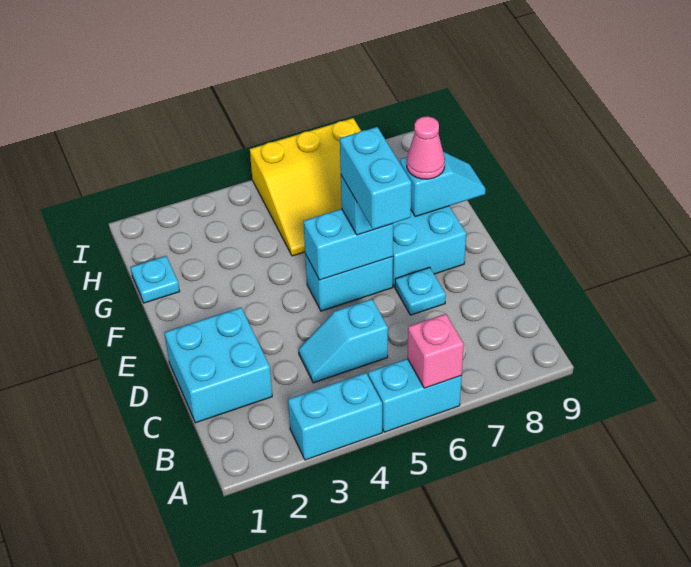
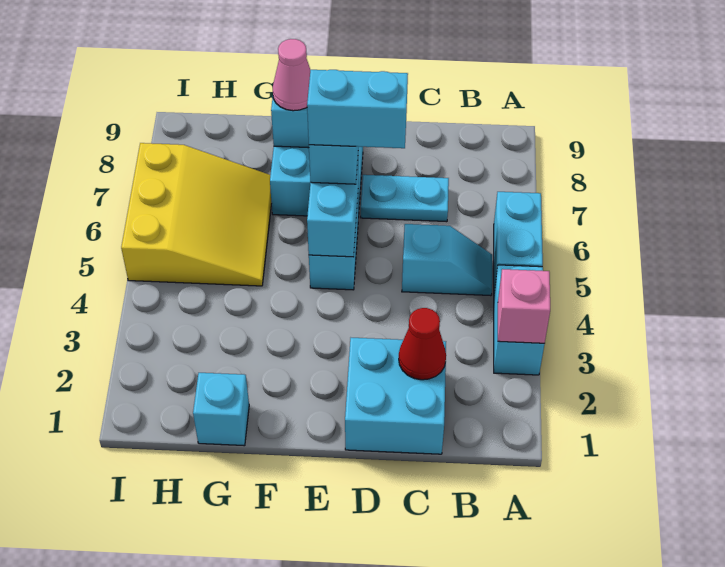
pink brick A6 level 2 -> pink brick A3 level 2
none -> red cone C2 level 2
cyan slope C4:C5 level 1 top 5 -> cyan slope B5:C5 level 1 top C
cyan plate D7 level 1 -> cyan plate C7:D7 level 1
cyan plate G1 level 1 -> cyan brick G1 level 1

